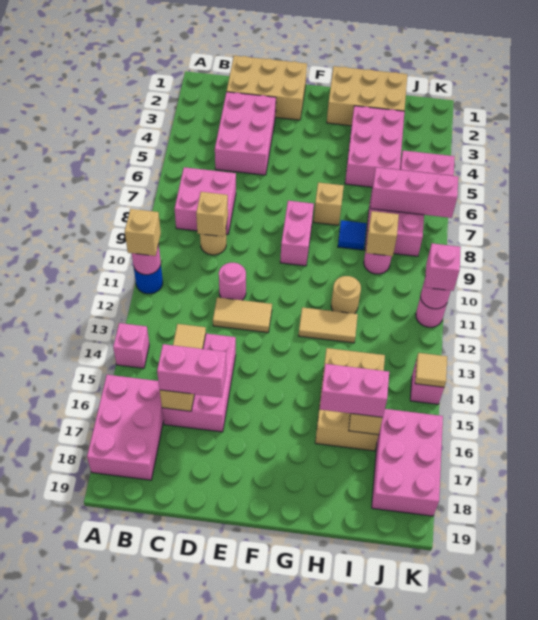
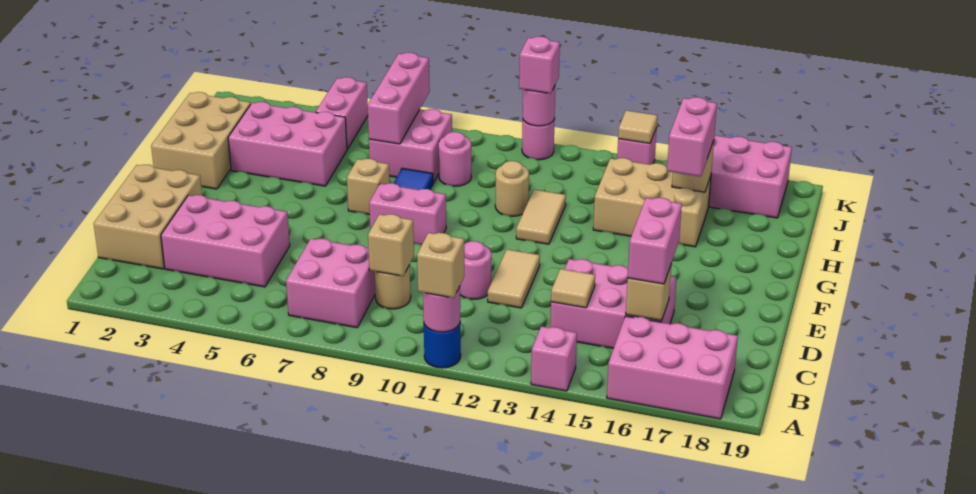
tan brick I9 level 2 -> none

